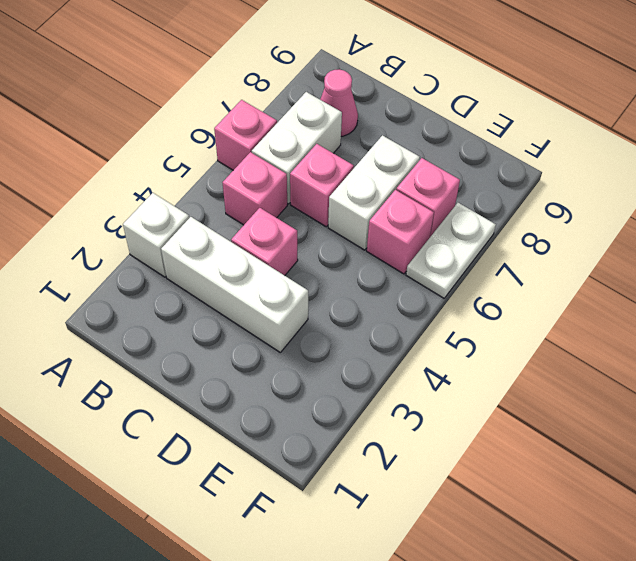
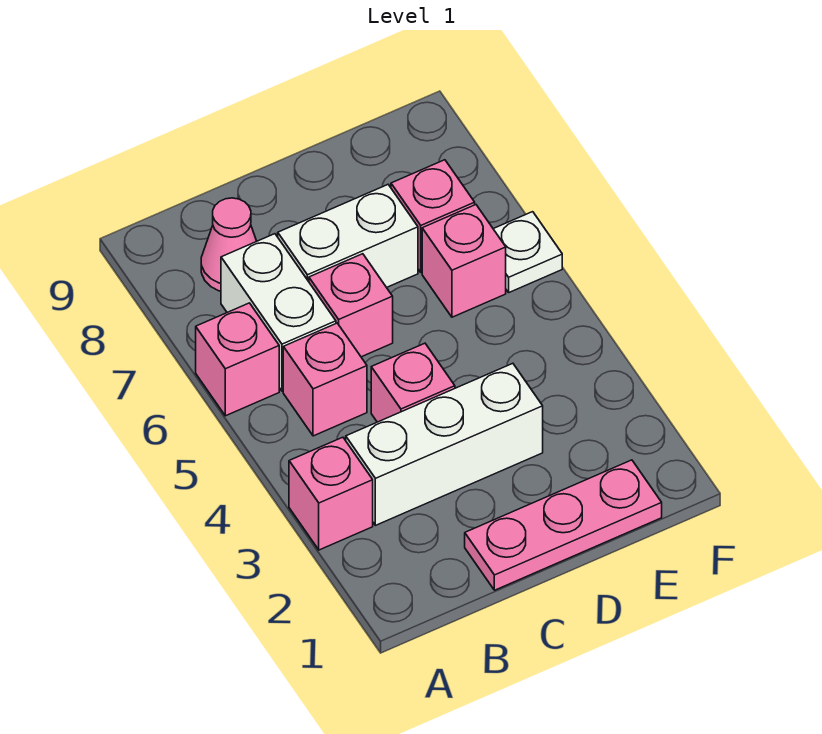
white brick A3 level 1 -> pink brick A3 level 1
none -> pink plate C1:E1 level 1
white brick D6:D7 level 1 -> white brick C7:D7 level 1
white plate F6:F7 level 1 -> white plate F6 level 1

